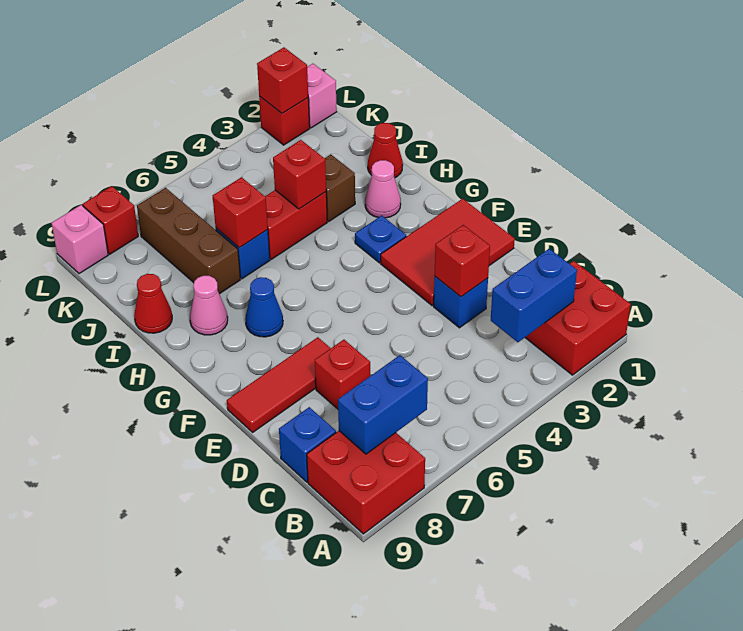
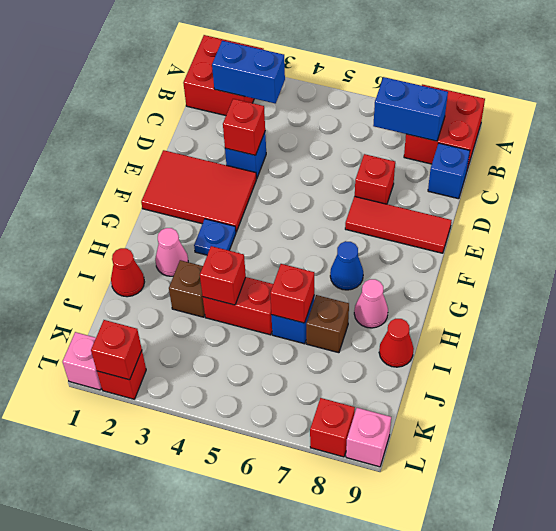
brown brick I7:K7 level 1 -> brown brick I7 level 1

